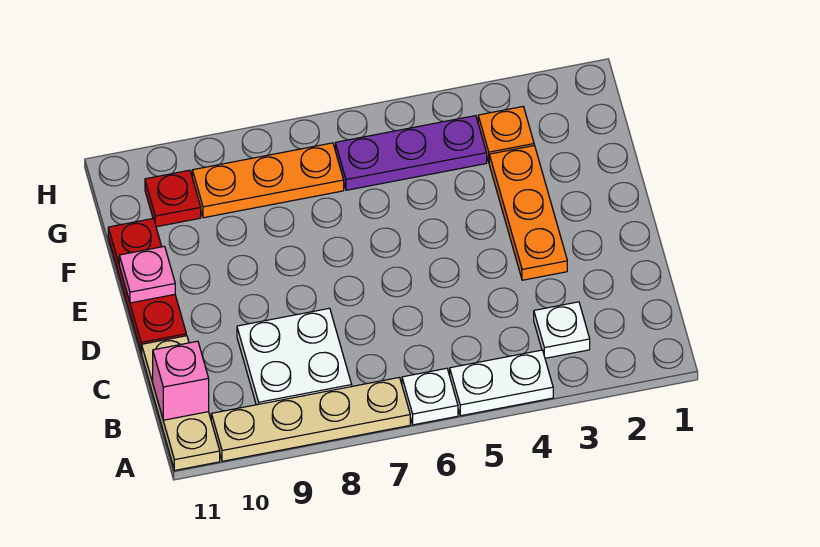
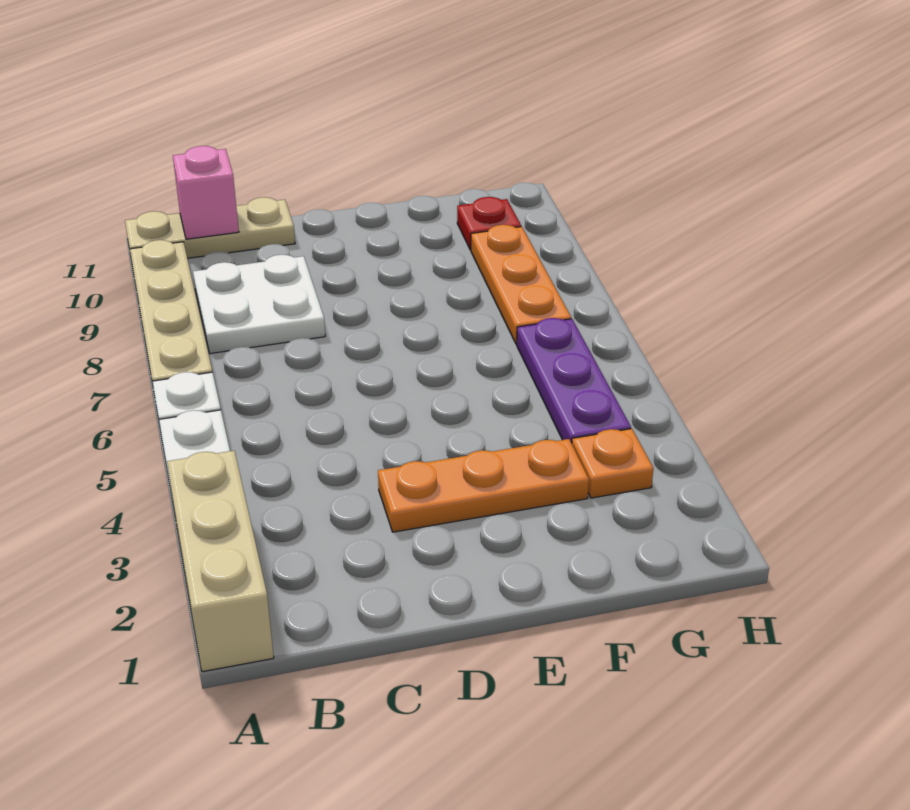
none -> tan brick A1:A3 level 1
white plate B3 level 1 -> none
red plate D11:F11 level 1 -> none
pink plate E11 level 2 -> none

